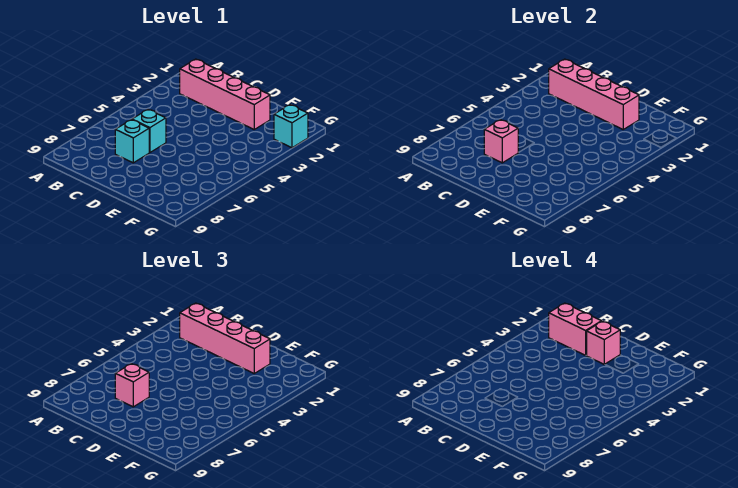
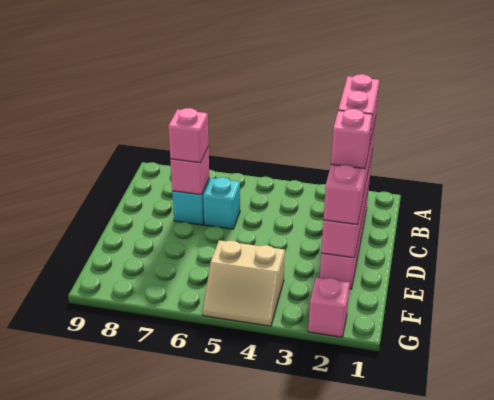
none -> tan slope F4:G5 level 1 top F
cyan brick G2 level 1 -> pink brick G2 level 1

